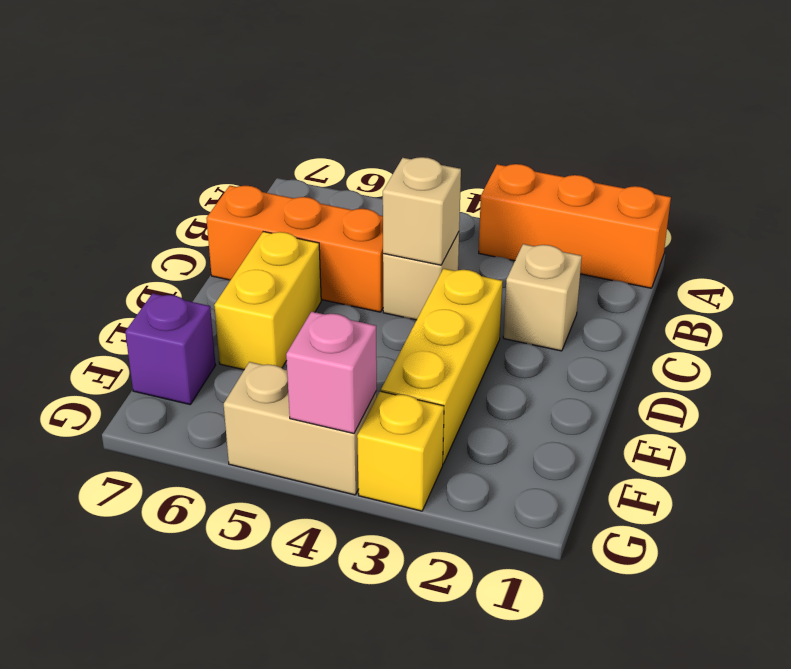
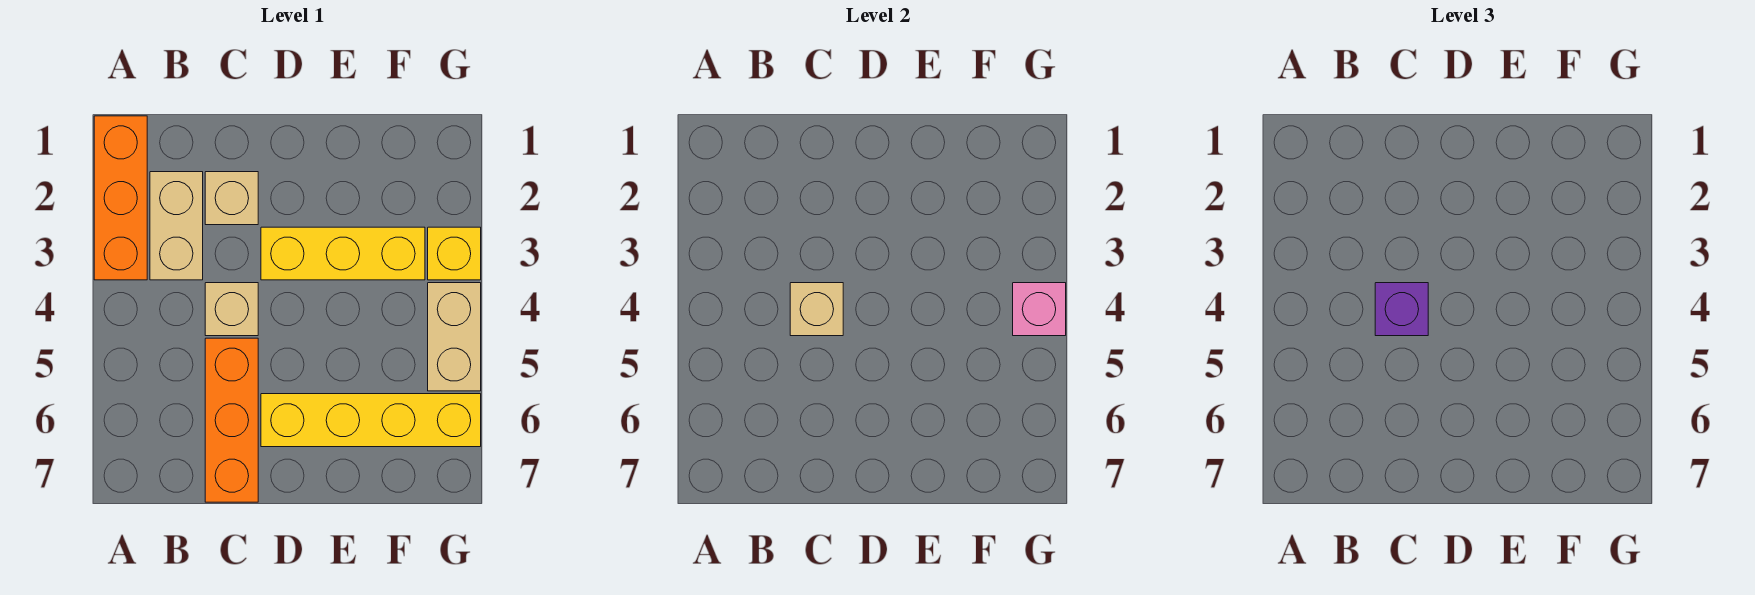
none -> tan brick B2:B3 level 1
yellow brick D6:E6 level 1 -> yellow brick D6:G6 level 1
purple brick F7 level 1 -> purple brick C4 level 3

